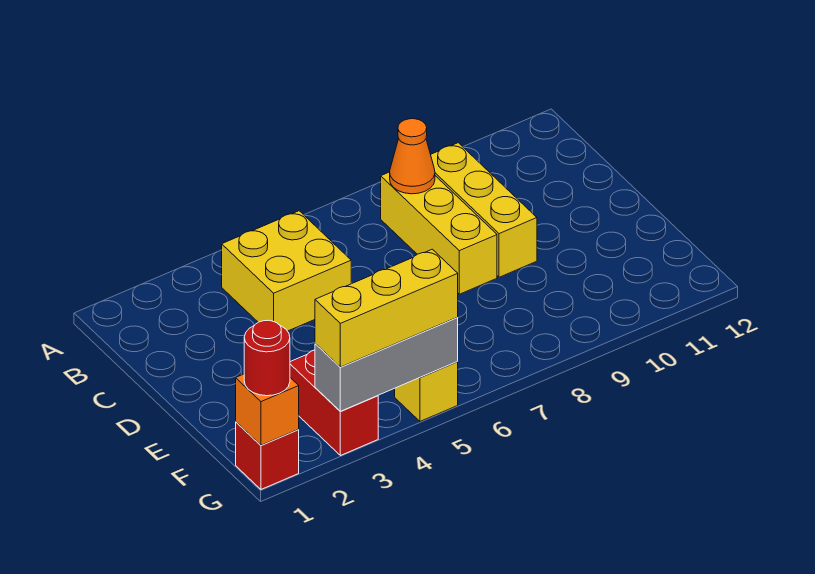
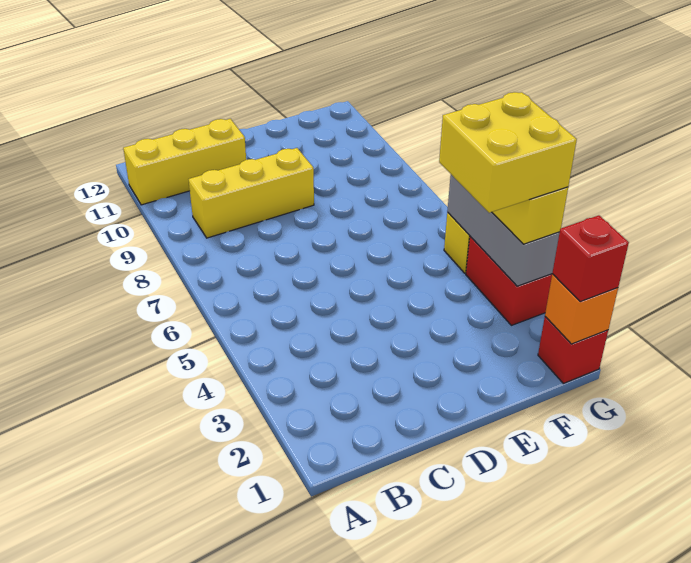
yellow brick B4:C5 level 1 -> yellow brick F3:G4 level 4
yellow brick B8:D8 level 1 -> yellow brick A11:C11 level 1
orange cone B8 level 2 -> none
red brick F3:G3 level 1 -> red brick G3:G4 level 1
red round brick G1 level 3 -> red brick G1 level 3

